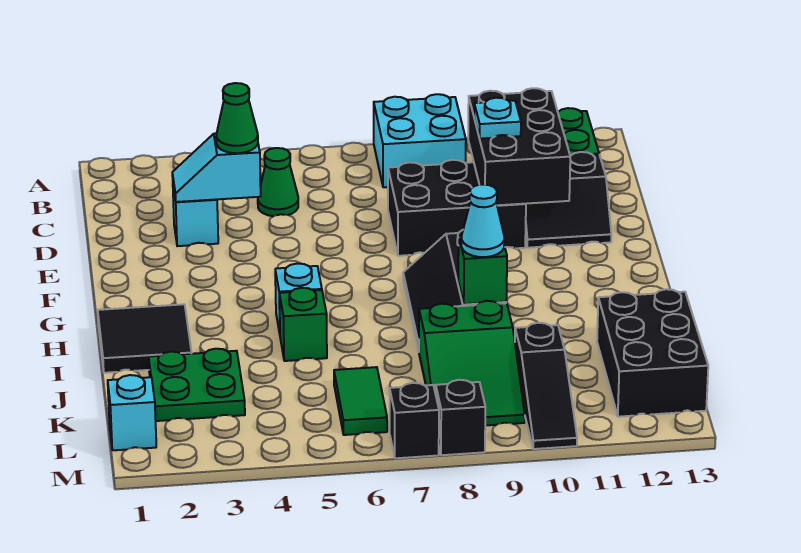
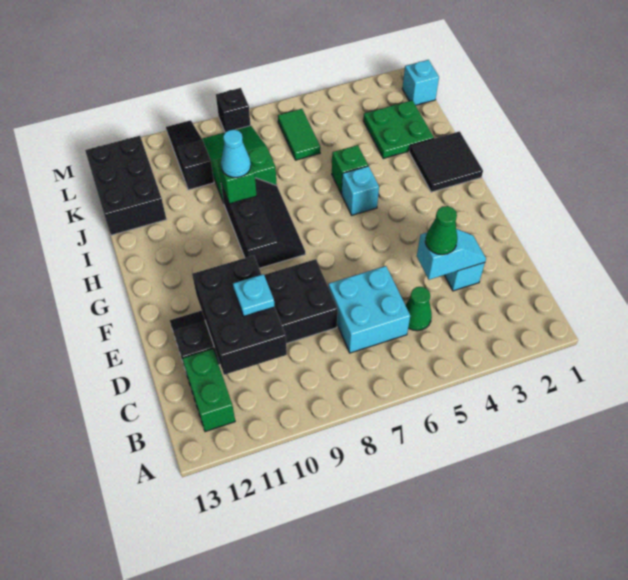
cyan brick A8:B9 level 1 -> cyan brick C6:D7 level 1
black brick M7 level 1 -> none

